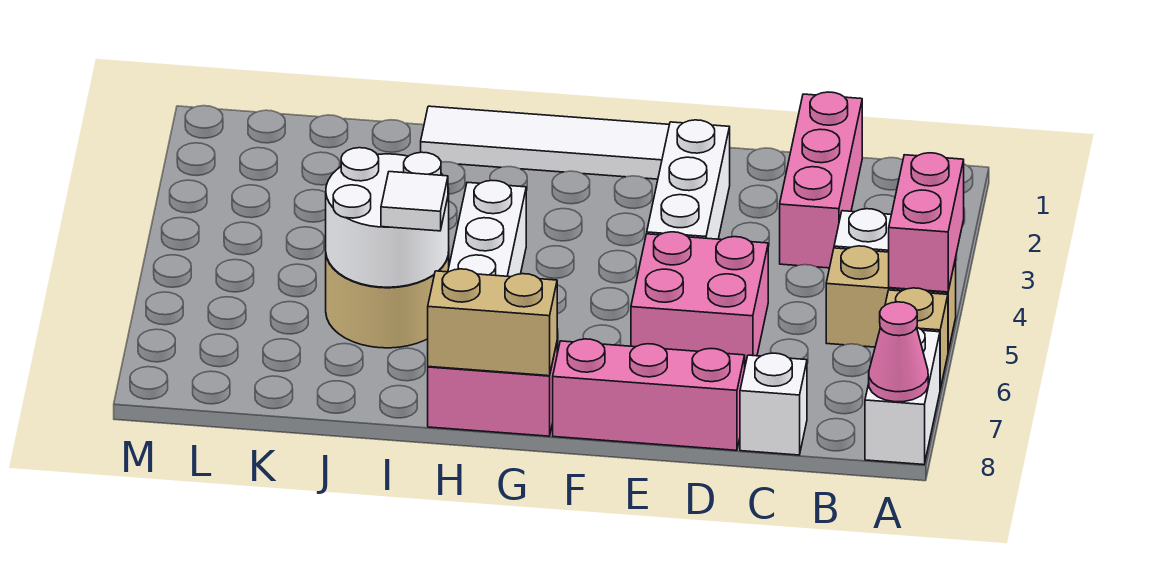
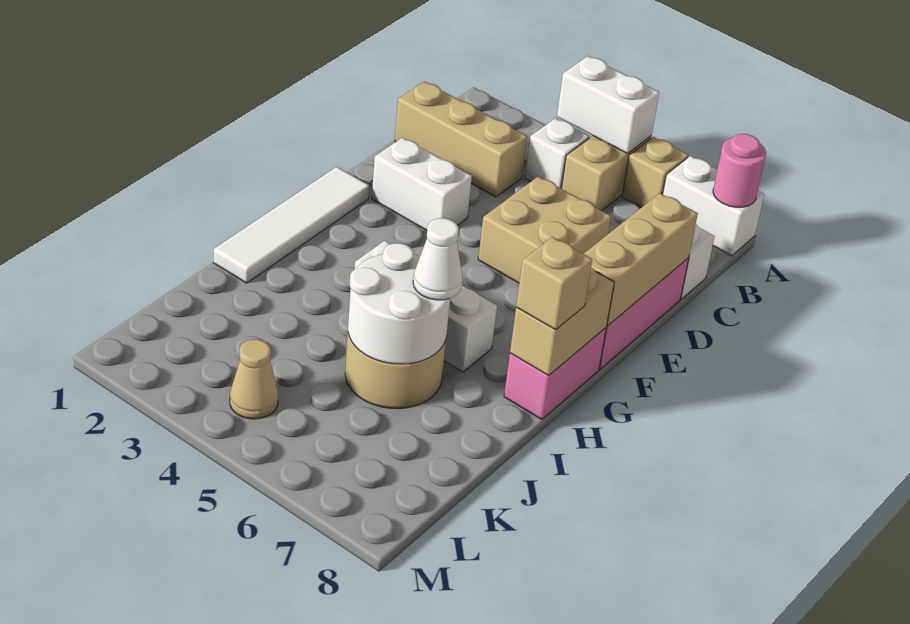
pink brick A4:A5 level 2 -> white brick A4:A5 level 2
pink cone A8 level 2 -> pink round brick A8 level 2
pink brick C1:C3 level 1 -> tan brick C1:C3 level 1
pink brick D5:E6 level 1 -> tan brick D5:E6 level 1
none -> tan brick D8:F8 level 2
white brick E2:E4 level 1 -> white brick E2:E3 level 1
none -> tan brick H8 level 3
white tile I6 level 3 -> white cone I6 level 3
none -> tan cone L4 level 1

